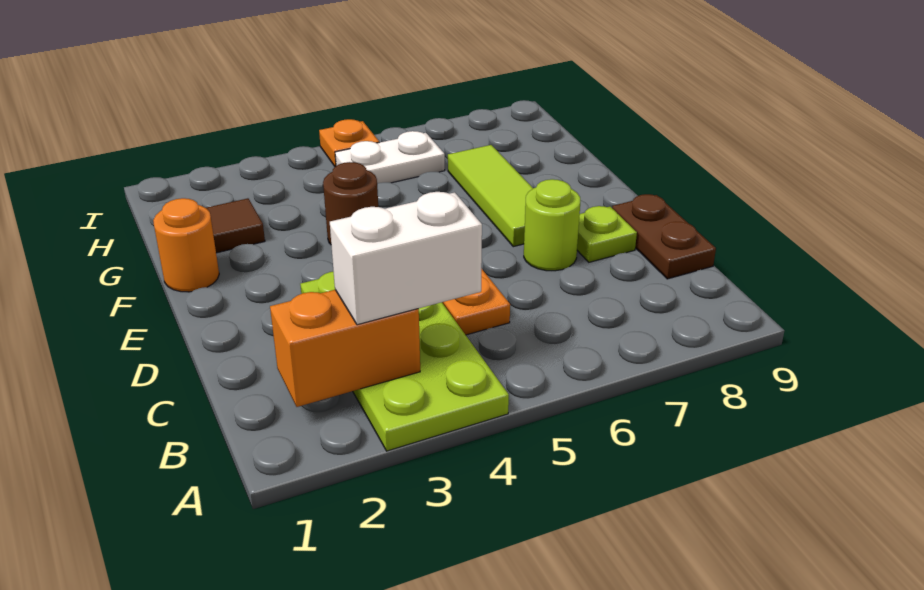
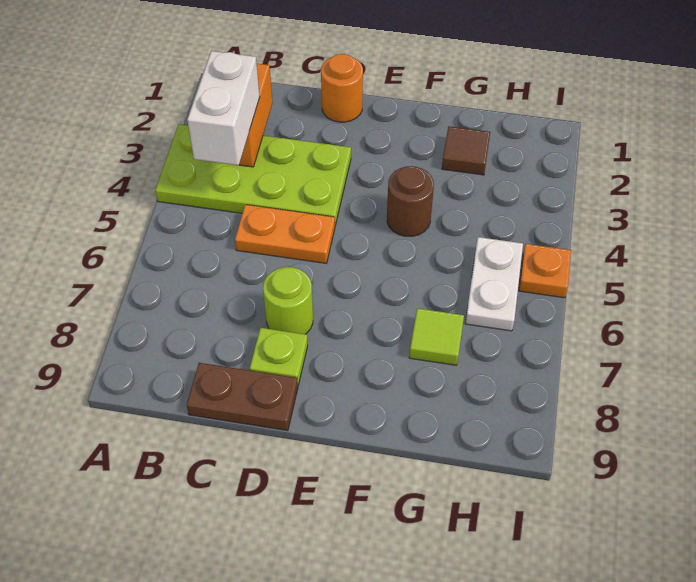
lime tile E7:G7 level 1 -> lime tile G7 level 1
orange round brick F1 level 1 -> orange round brick D1 level 1

